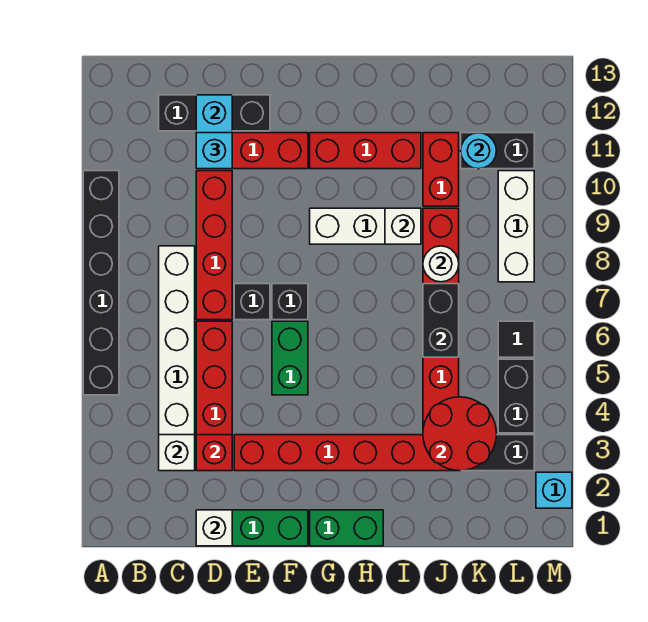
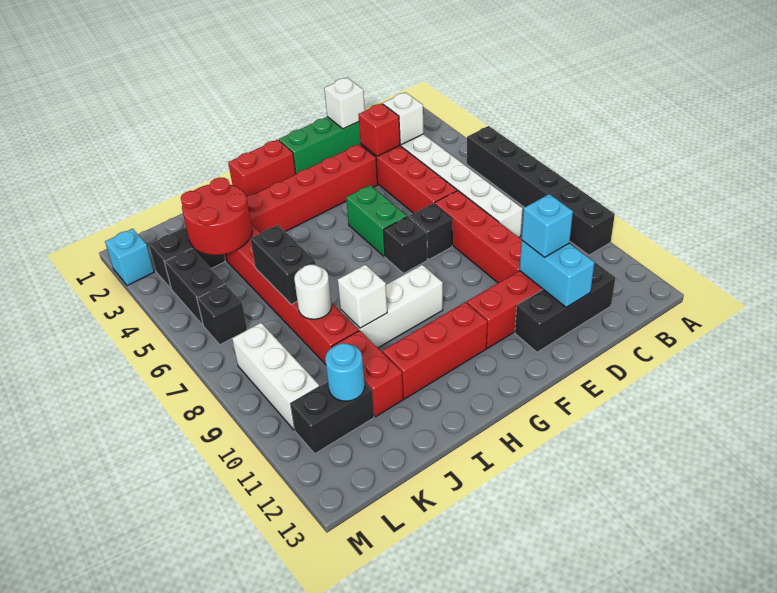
green brick G1:H1 level 1 -> red brick G1:H1 level 1
black tile L6 level 1 -> black brick L6 level 1

